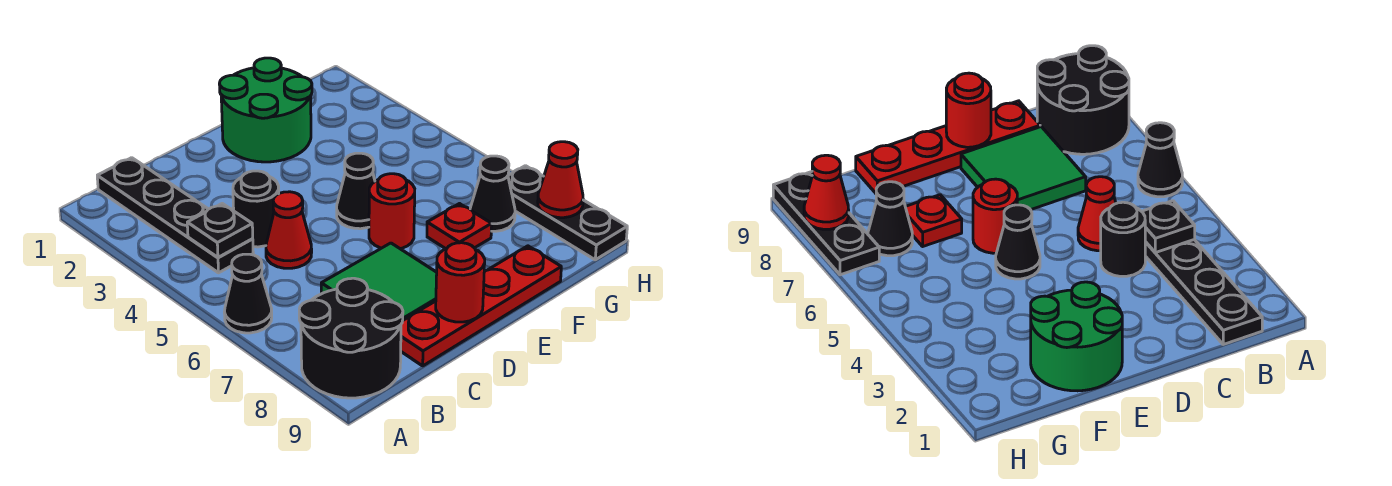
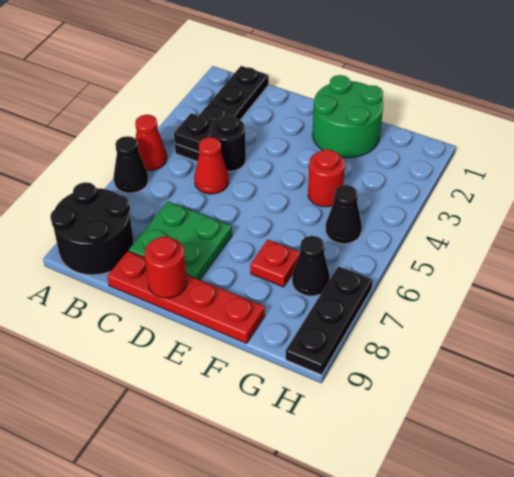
green tile C7:D8 level 1 -> green plate C7:D8 level 1
black cone E5 level 1 -> black cone G5 level 1
red round brick E6 level 1 -> red round brick F4 level 1
red cone H8 level 2 -> red cone A5 level 1

